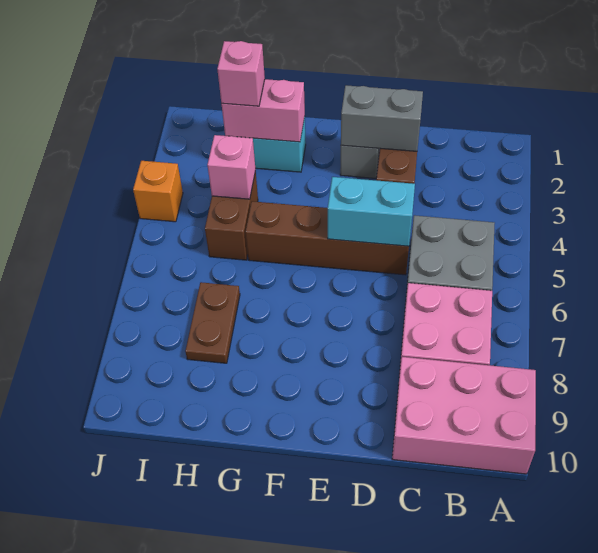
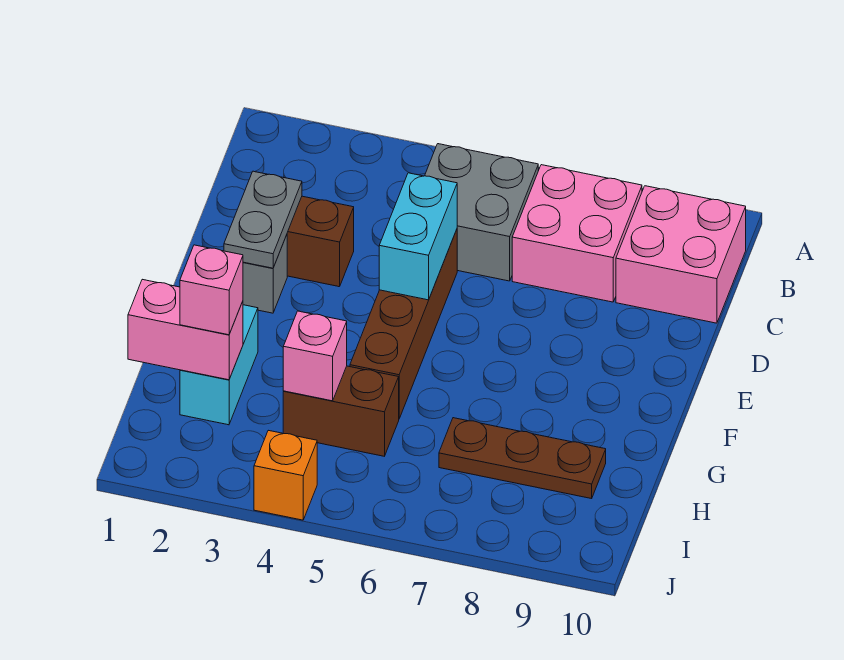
pink brick A9:C10 level 1 -> pink brick B9:C10 level 1
grey brick D2:E2 level 2 -> grey plate D2:E2 level 2
pink brick G2:H2 level 2 -> pink brick H1:H2 level 2
brown plate H7:H8 level 1 -> brown plate H7:H9 level 1

